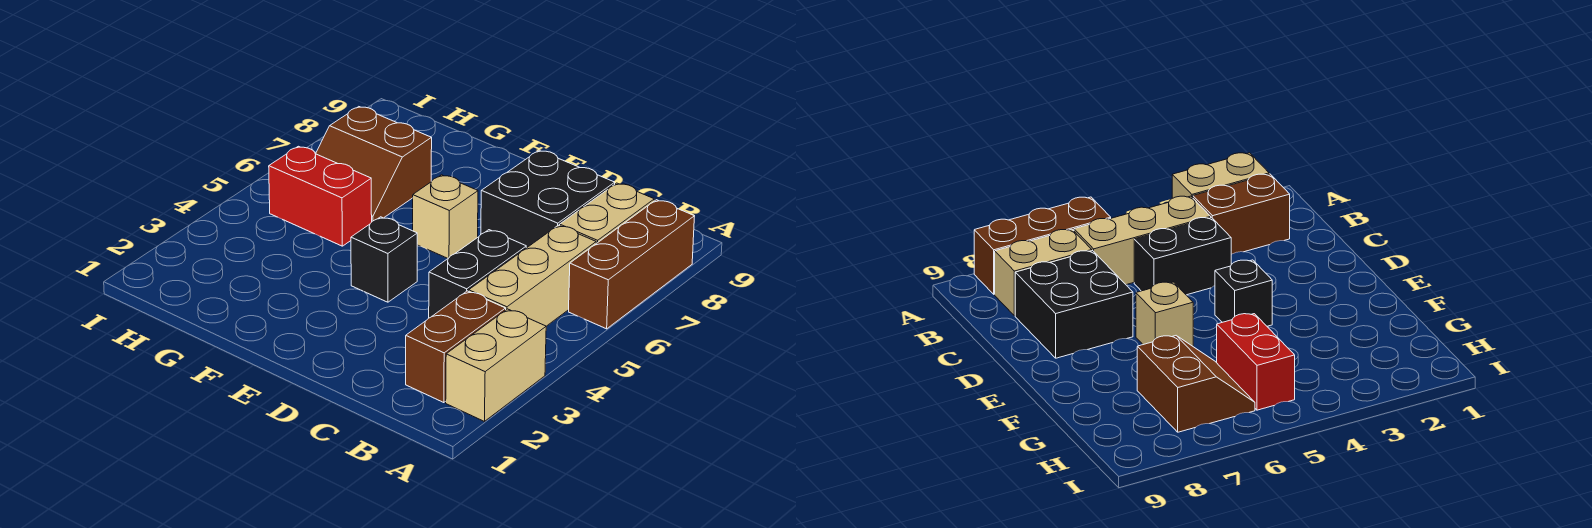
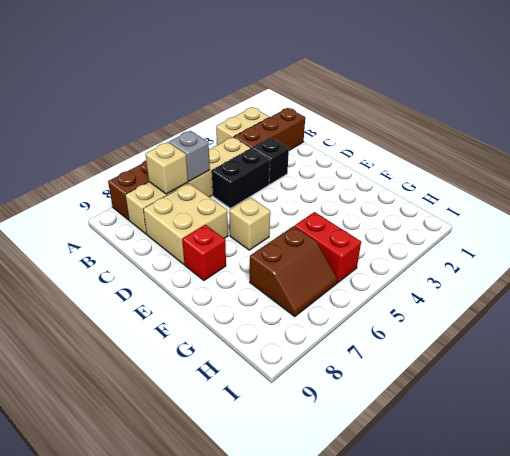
brown brick B2:B3 level 1 -> brown brick B1:B3 level 1
none -> grey brick B6 level 2
none -> tan brick B7 level 2
black brick C7:D8 level 1 -> tan brick C7:D8 level 1
black brick E4 level 1 -> black brick C3 level 1
none -> red brick E8 level 1
brown slope G6:H7 level 1 top 7 -> brown slope G6:H7 level 1 top G

